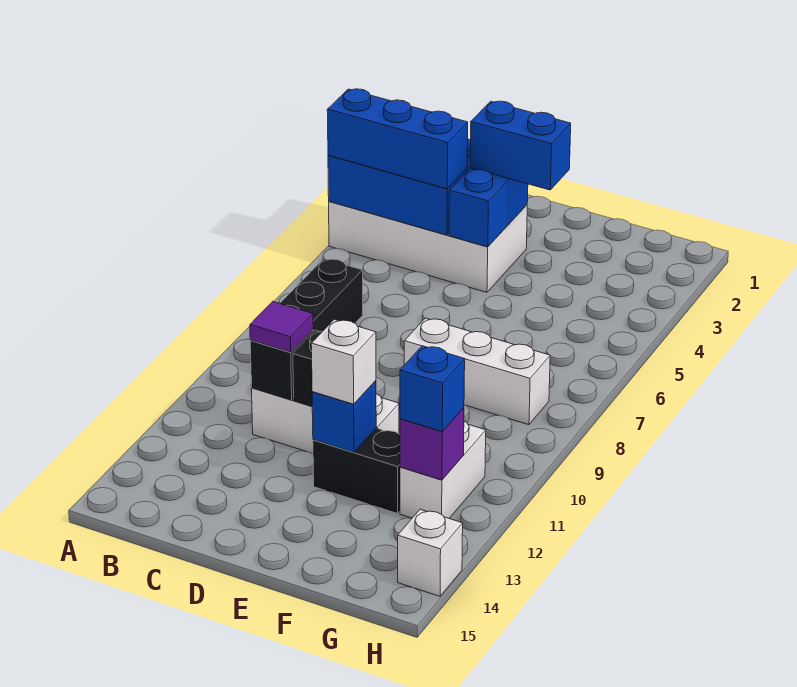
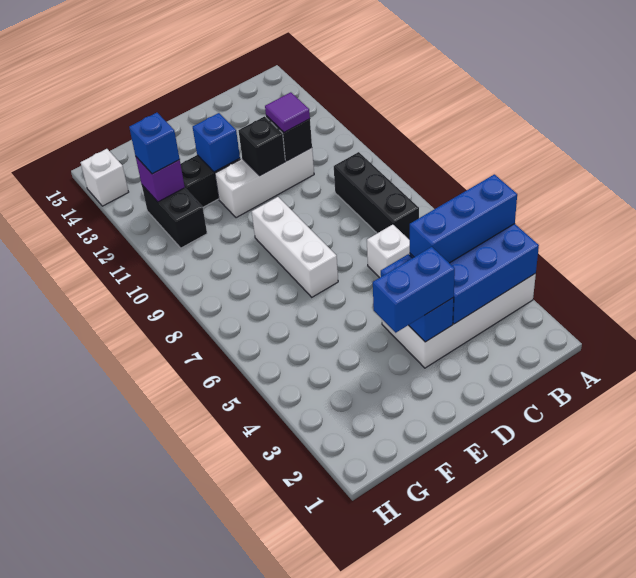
white brick E8:G8 level 1 -> white brick E7:E9 level 1
white brick E12 level 3 -> white brick C6 level 1
white brick G11:G12 level 1 -> black brick G11:G12 level 1

